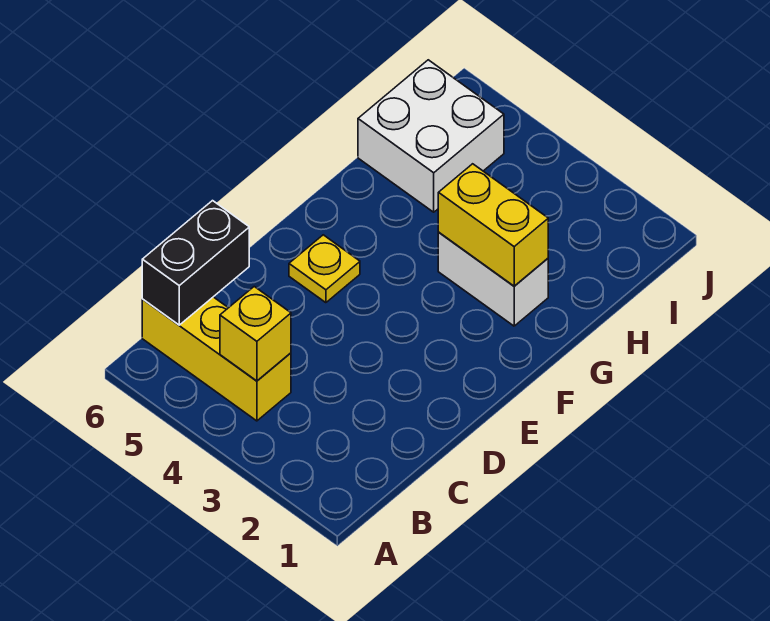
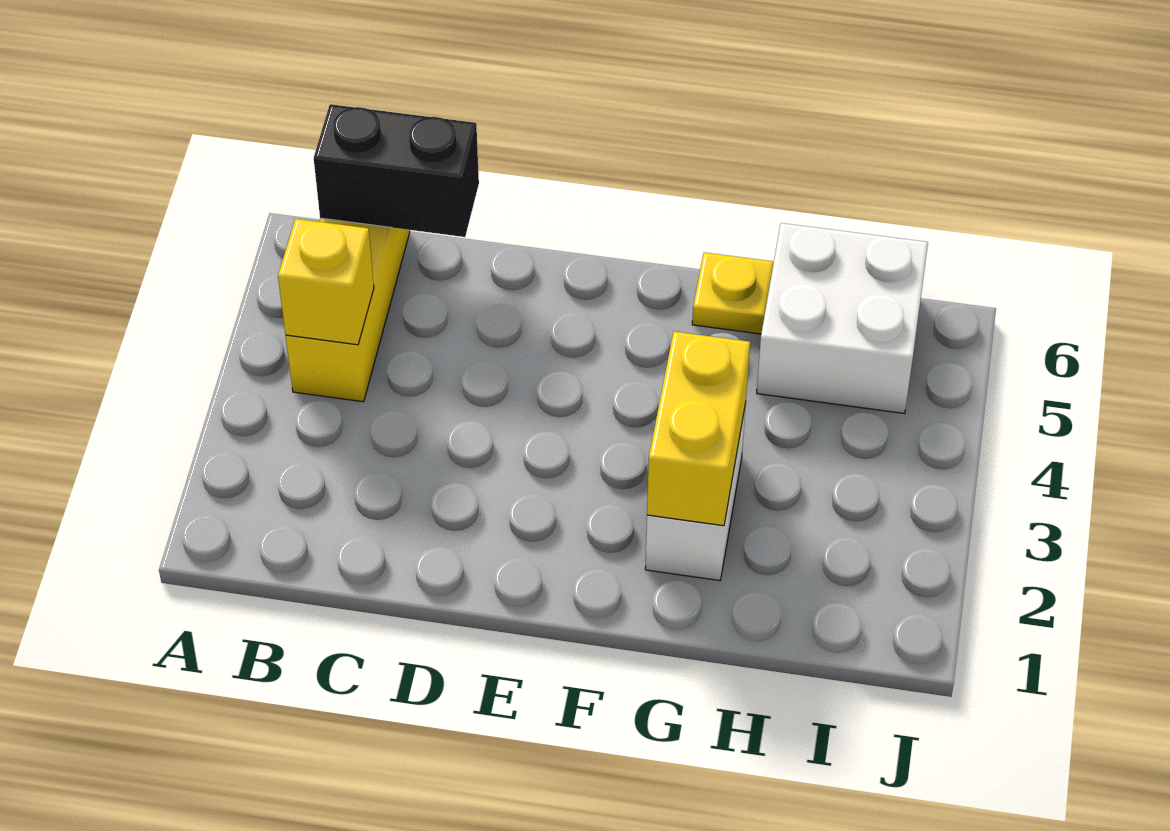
yellow plate E5 level 1 -> yellow plate G6 level 1

